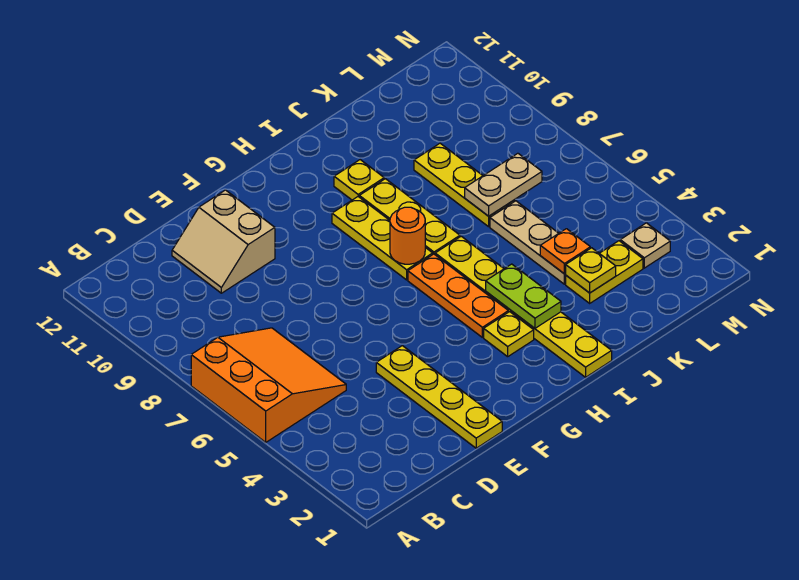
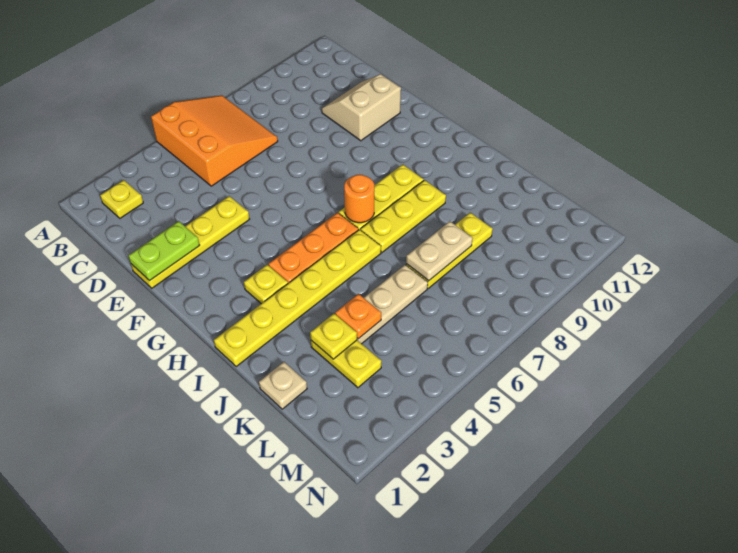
orange slope A5:C7 level 1 top A -> orange slope A5:C7 level 1 top 5
lime plate I3:I4 level 2 -> lime plate E1:E2 level 2
yellow plate I10 level 1 -> yellow plate B2 level 1
tan plate K7:L7 level 2 -> tan plate K7:K8 level 2
tan plate M3 level 1 -> tan plate K1 level 1

